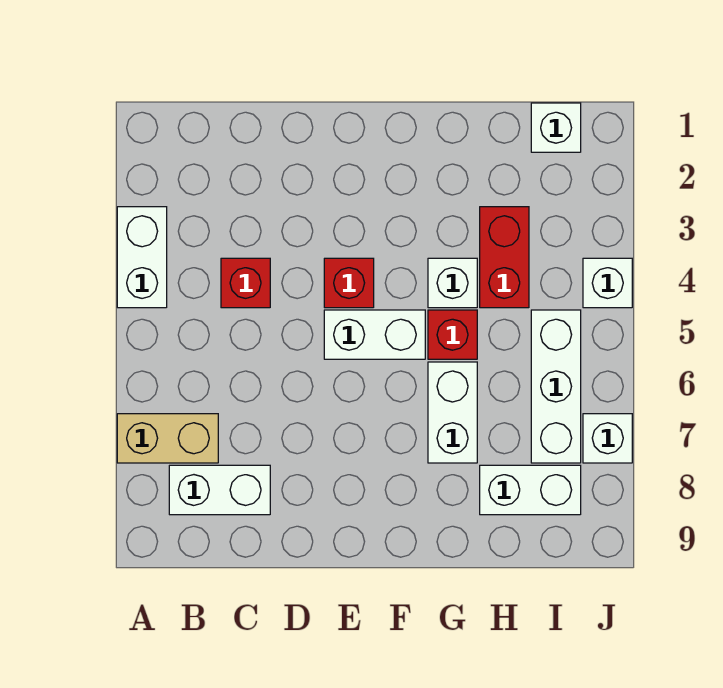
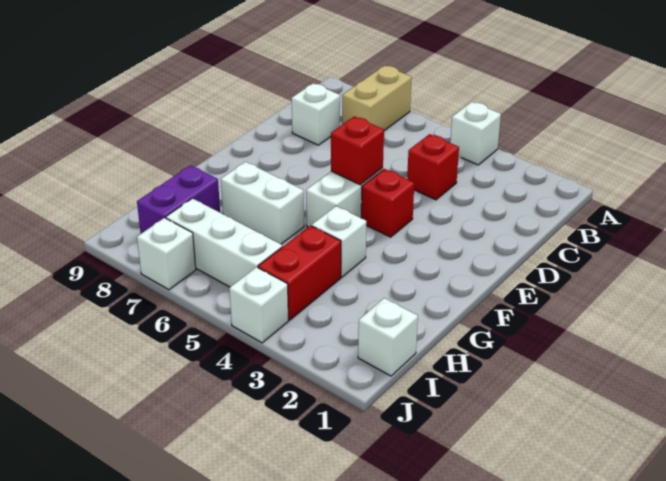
white brick A3:A4 level 1 -> white brick A4 level 1
white brick B8:C8 level 1 -> white brick C8 level 1
red brick G5 level 1 -> red brick E5 level 2
red brick H3:H4 level 1 -> red brick H4:I4 level 1
white brick H8:I8 level 1 -> purple brick H8:I8 level 1

